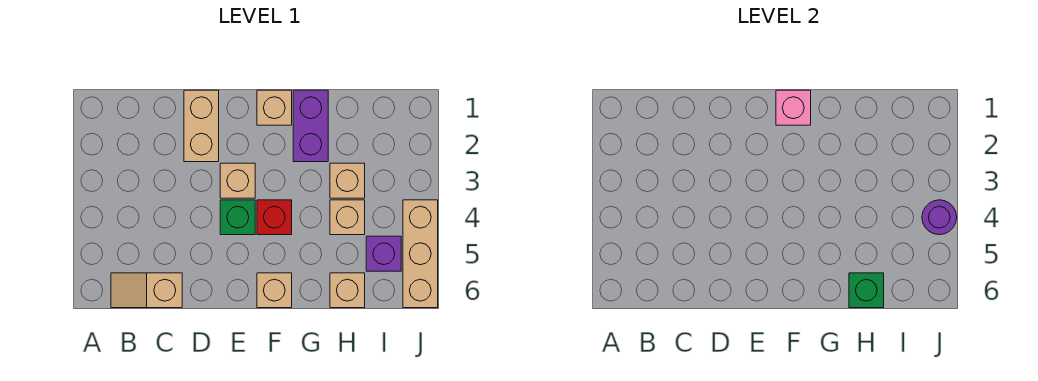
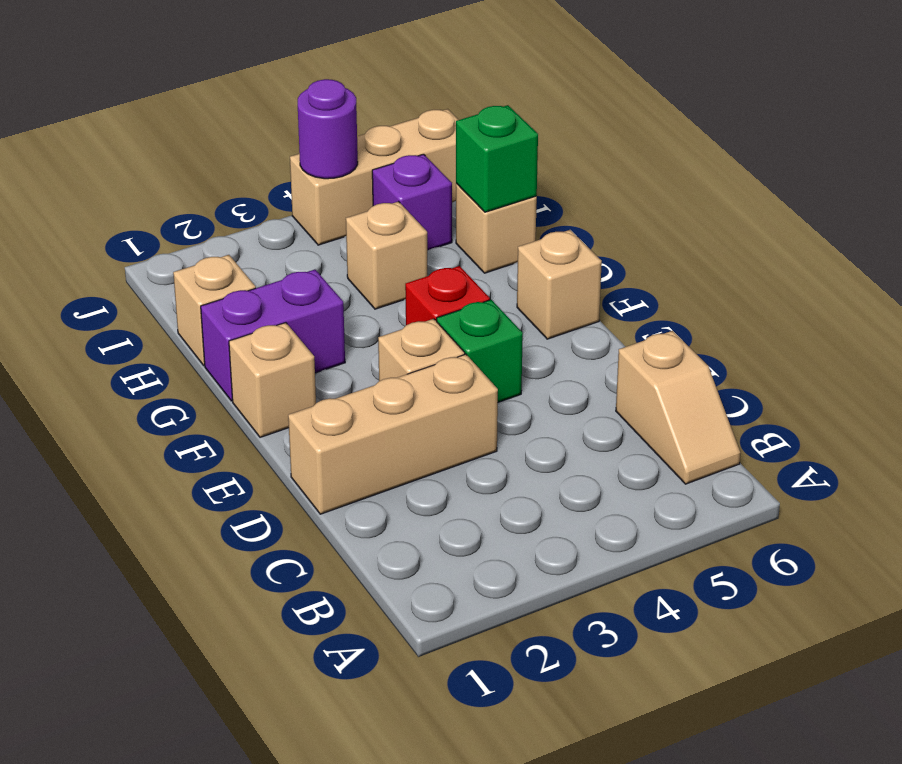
tan brick D1:D2 level 1 -> tan brick D1:D3 level 1
pink brick F1 level 2 -> none
tan brick H3 level 1 -> tan brick H1 level 1

